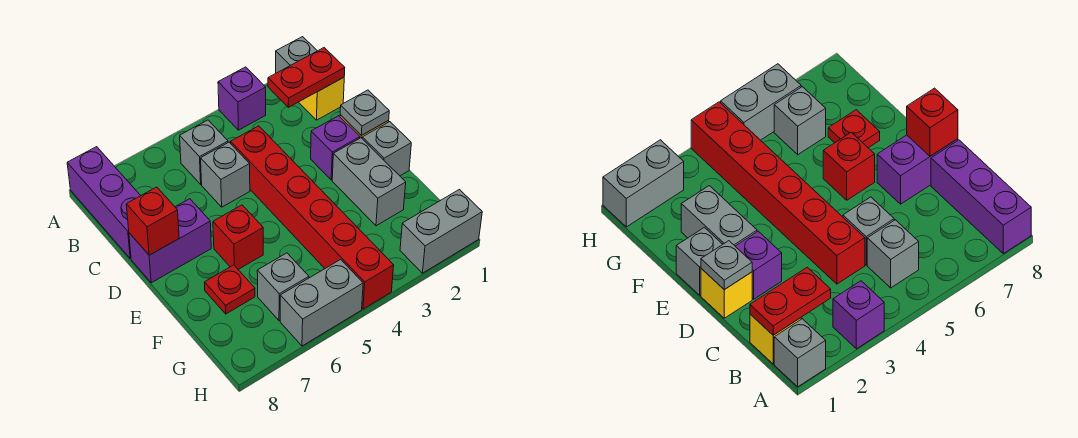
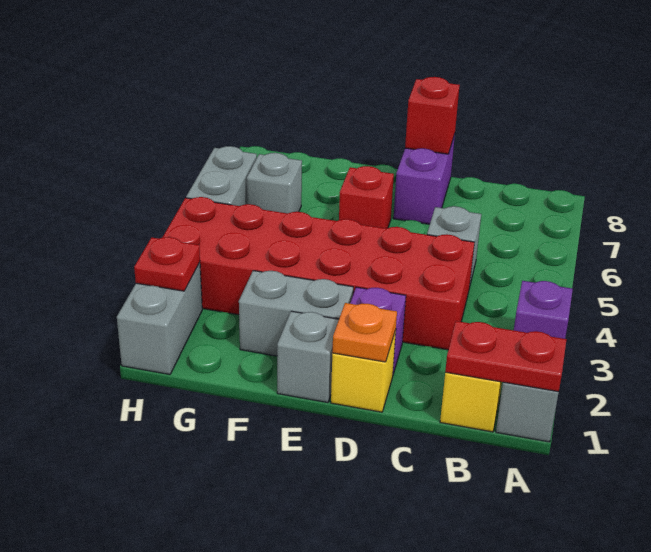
purple brick A8:C8 level 1 -> none
red plate B1:B2 level 2 -> red plate A1:B1 level 2
grey brick B5 level 1 -> none
red brick C4:H4 level 1 -> red brick C3:H4 level 1
grey plate D1 level 2 -> orange plate D1 level 2
red plate F7 level 1 -> red plate H2 level 2

